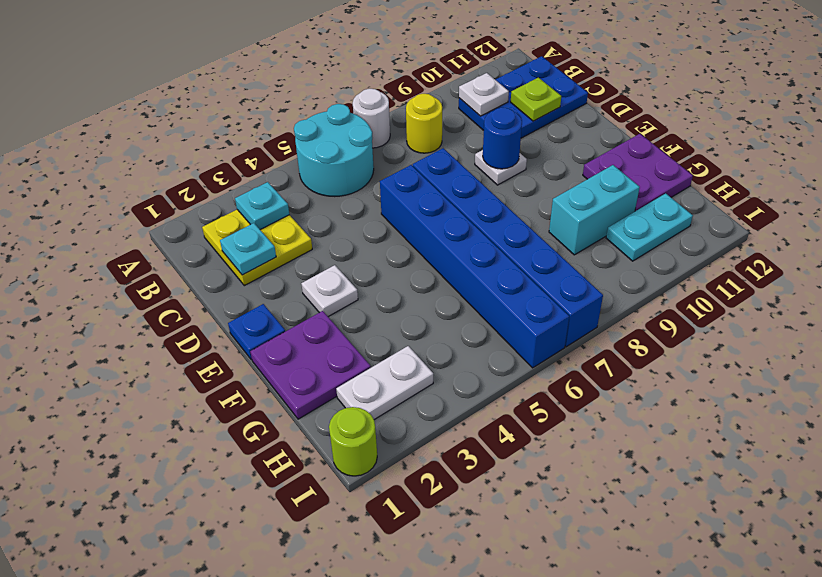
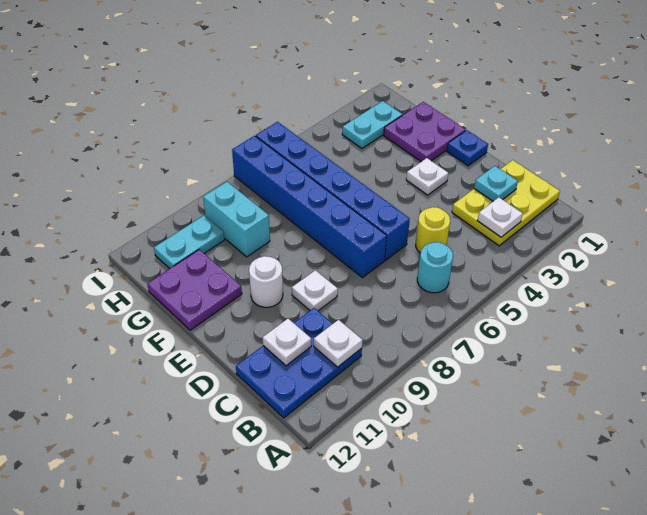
cyan round brick A5:B6 level 1 -> cyan round brick B6 level 1
white round brick A7 level 1 -> white round brick E10 level 1
yellow plate B2:C3 level 1 -> yellow plate B1:C3 level 1
cyan plate B3 level 2 -> white plate B3 level 2
yellow round brick B8 level 1 -> yellow round brick C5 level 1
lime plate C11 level 2 -> white plate C11 level 2
blue round brick D9 level 2 -> none
cyan brick G9:G10 level 1 -> cyan brick G9:H9 level 1
white plate H2:H3 level 1 -> cyan plate H2:H3 level 1
lime round brick I1 level 1 -> none

